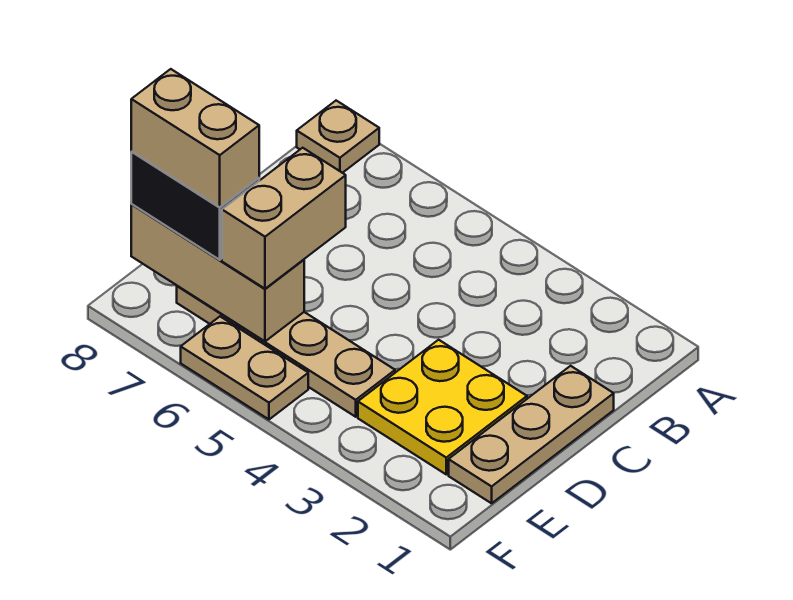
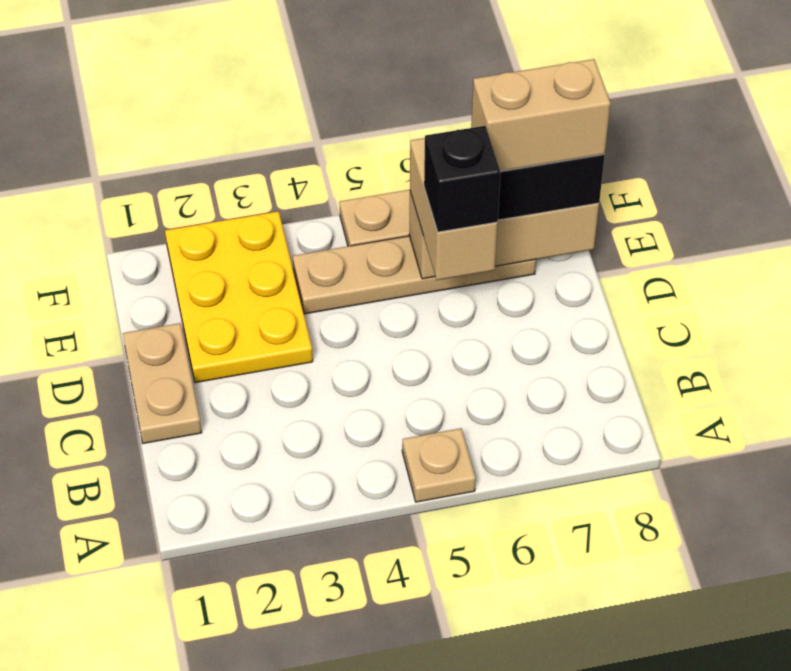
tan plate A8 level 1 -> tan plate A5 level 1
tan plate C1:E1 level 1 -> tan plate C1:D1 level 1
yellow plate D2:E3 level 1 -> yellow plate D2:F3 level 1
none -> black brick D6 level 4

